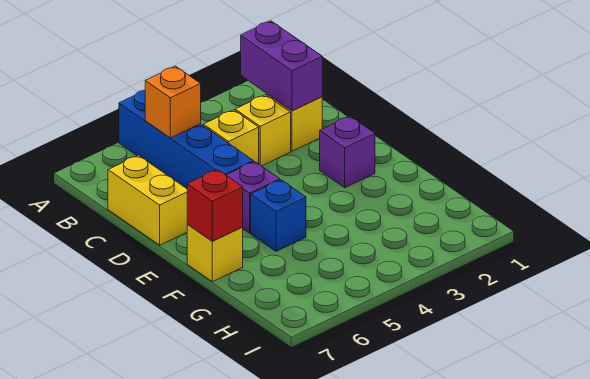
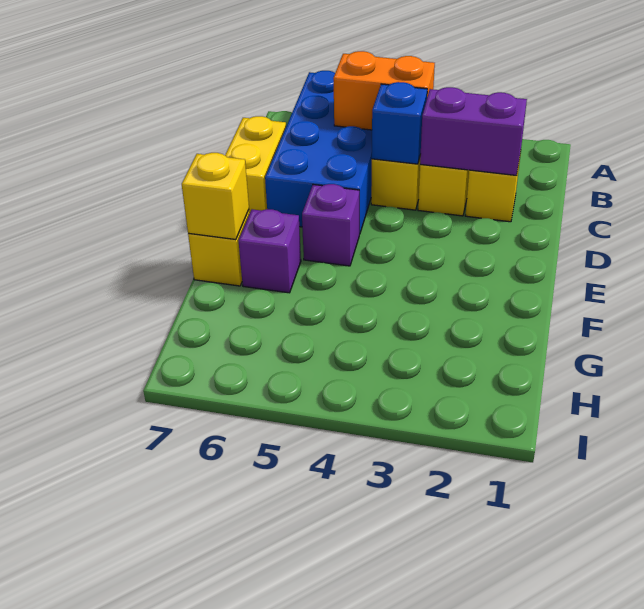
blue brick A5:D5 level 1 -> blue brick A5:D6 level 1
purple brick B2:C2 level 2 -> purple brick C2:C3 level 2
orange brick B5 level 2 -> orange brick B4:B5 level 2
purple brick E2 level 1 -> purple brick F6 level 1
blue brick F5 level 1 -> blue brick C4 level 2
red brick F7 level 2 -> yellow brick F7 level 2

